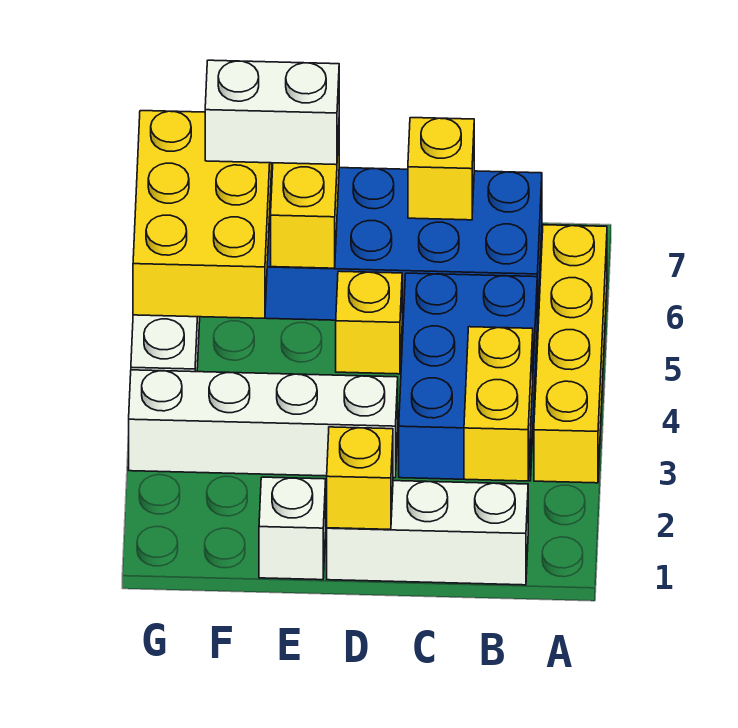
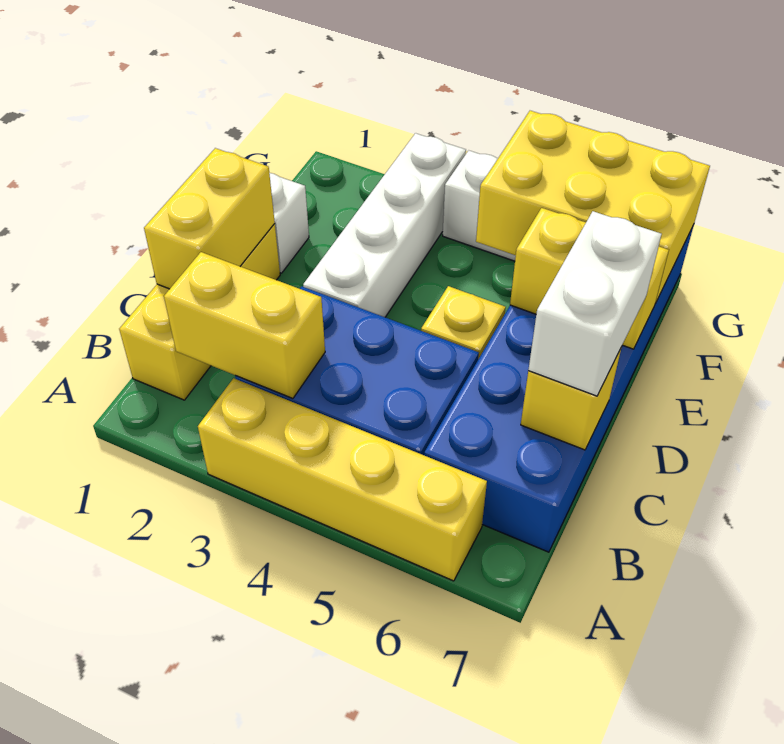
white brick B1:D1 level 1 -> yellow brick B1:D1 level 1
yellow brick D1 level 2 -> yellow brick C1:D1 level 2
white brick E7:F7 level 3 -> white brick C7:D7 level 3

